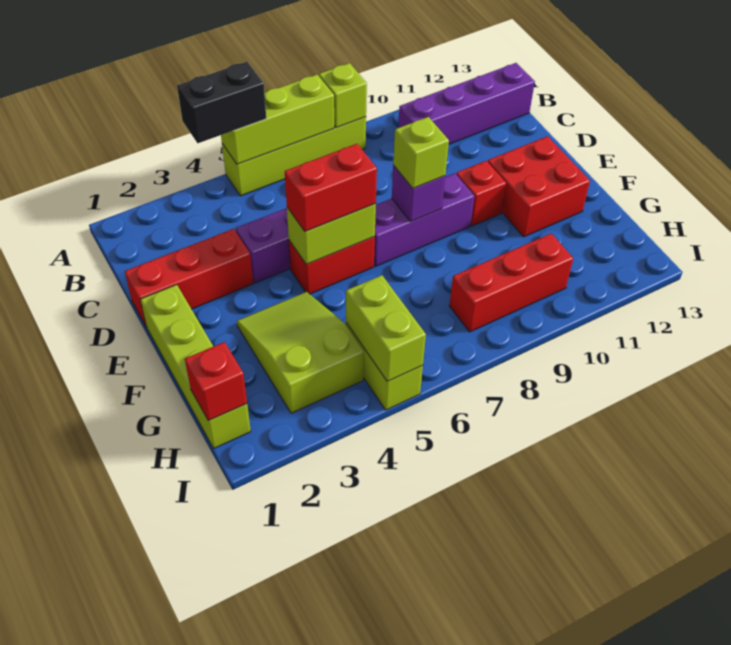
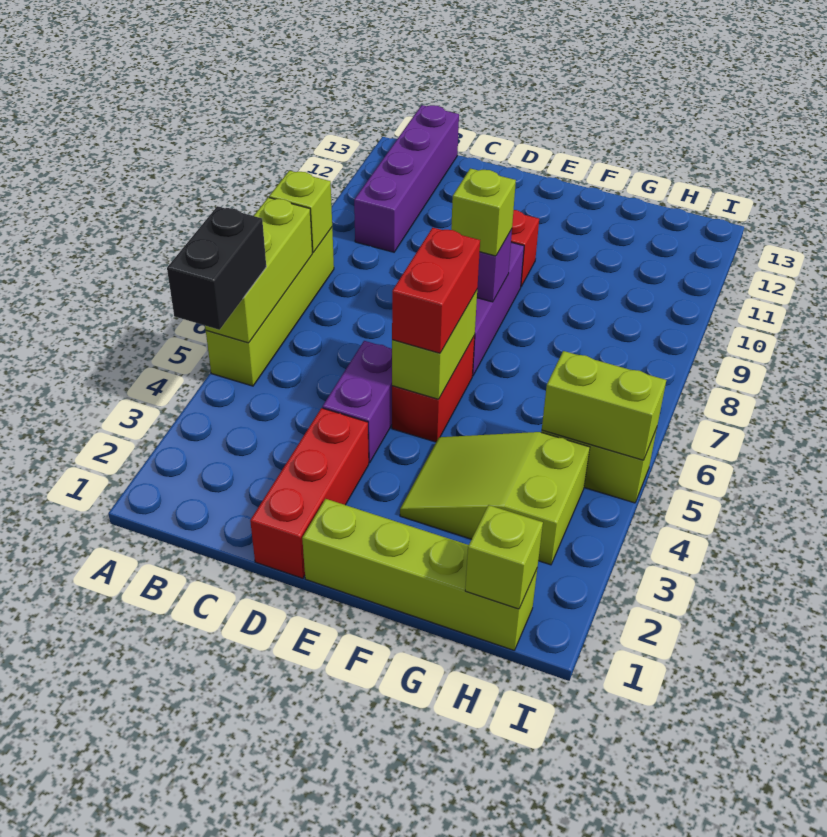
red brick E11:F12 level 1 -> none
red brick H1 level 2 -> lime brick H1 level 2
red brick H8:H10 level 1 -> none

